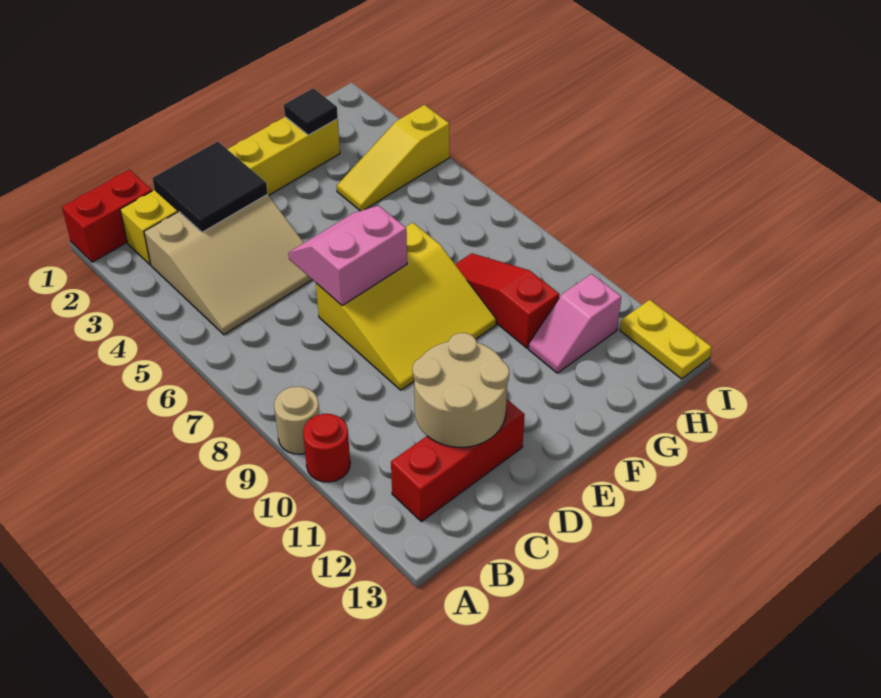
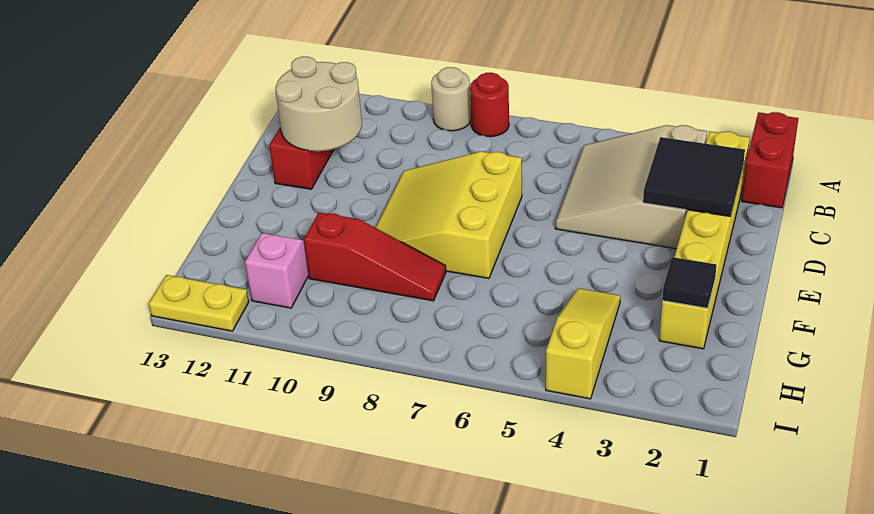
red round brick A10 level 1 -> red round brick A8 level 1
pink slope D6:E7 level 2 top 7 -> none

